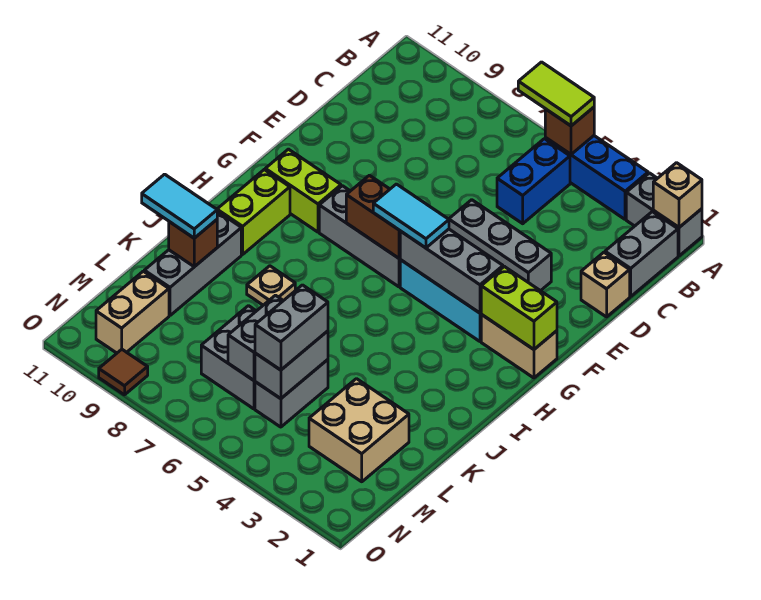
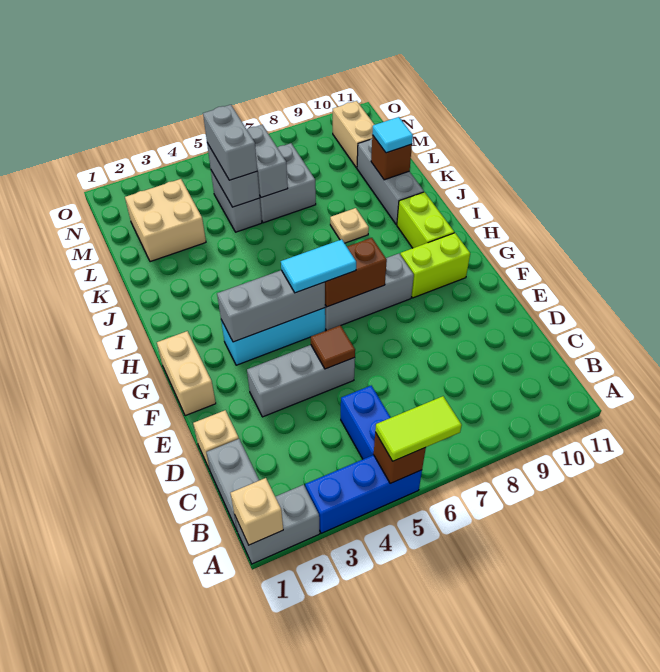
tan brick G1:G2 level 1 -> tan brick F1:G1 level 1
lime brick G1:G2 level 2 -> none
cyan tile K10:K11 level 3 -> cyan tile K10 level 3
brown tile O9 level 1 -> brown tile E5 level 2

